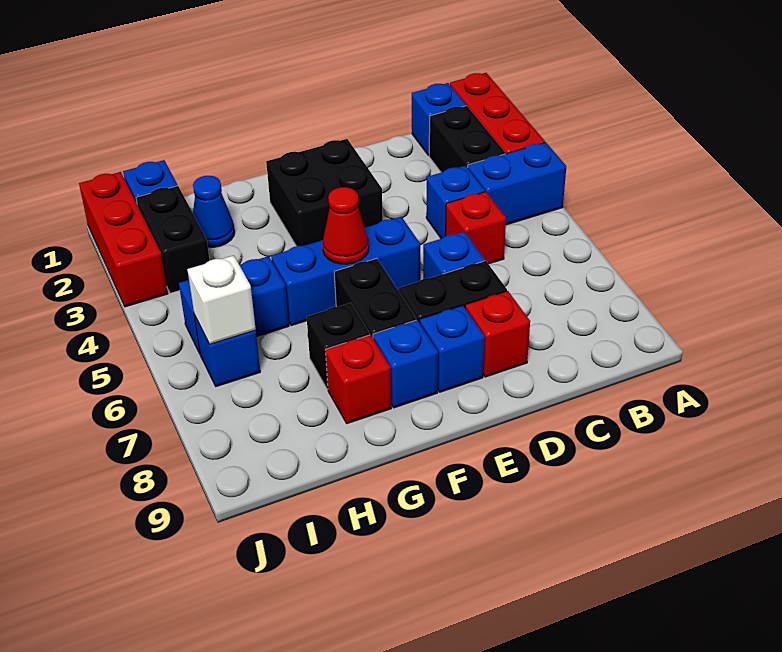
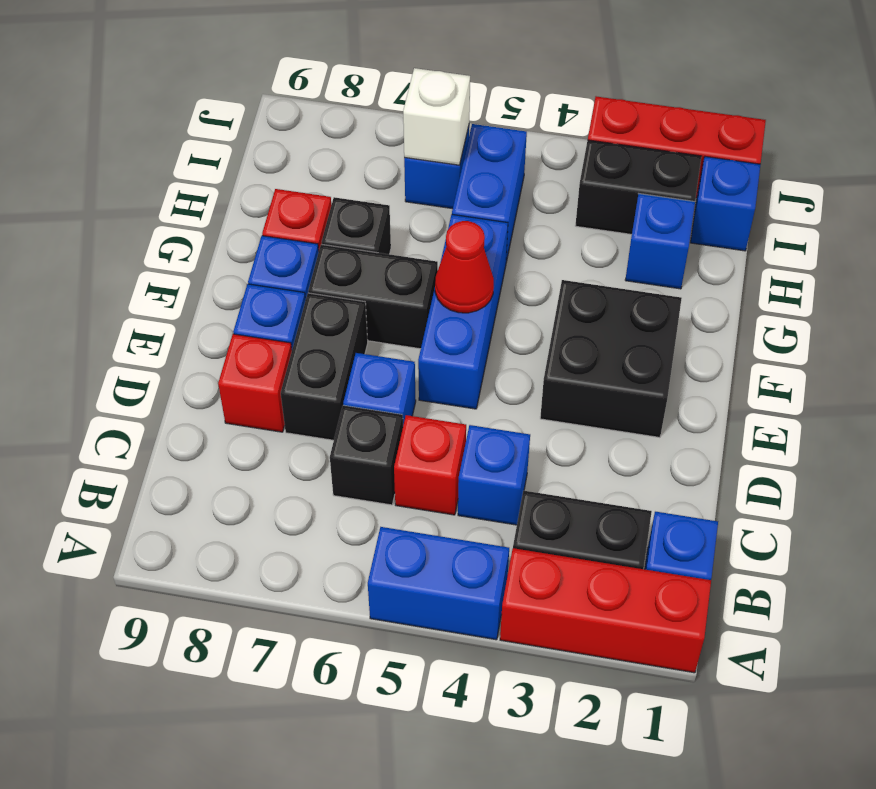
blue brick A4:B4 level 1 -> blue brick A4:A5 level 1
none -> black brick C6 level 1
blue cone H2 level 1 -> blue brick H2 level 1

